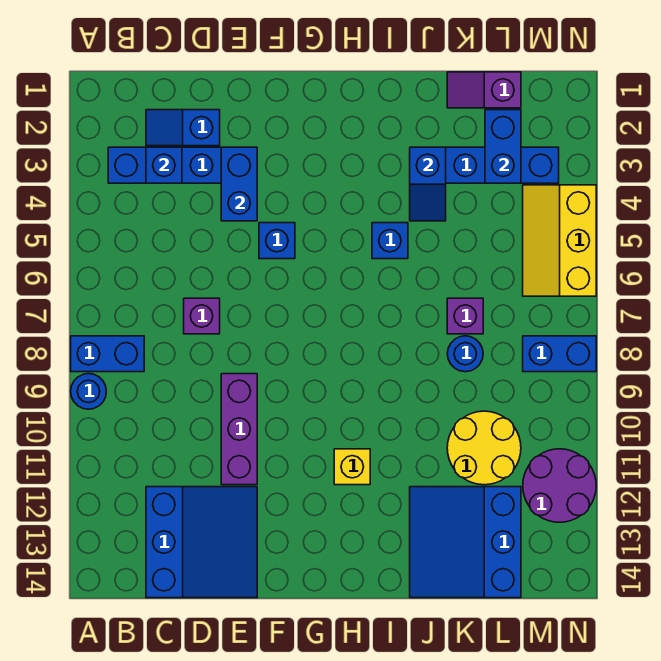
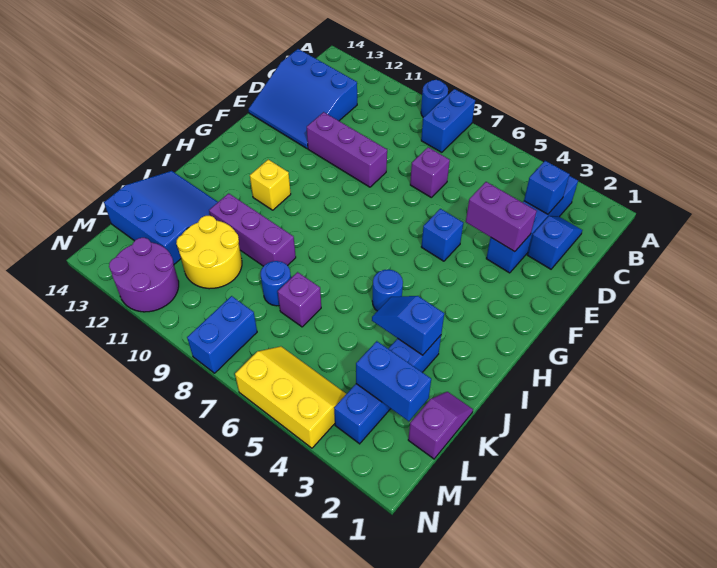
blue brick E3:E4 level 2 -> purple brick E3:E4 level 2
blue brick I5 level 1 -> blue round brick I5 level 1
none -> purple brick J9:J11 level 1

